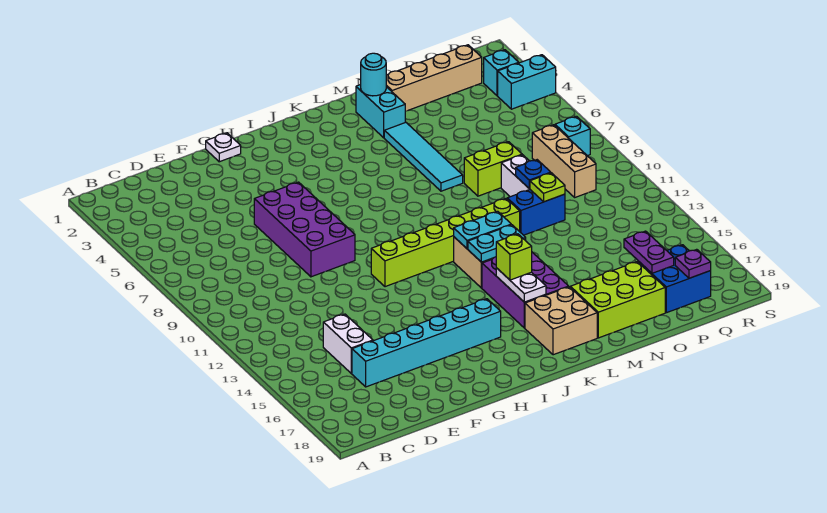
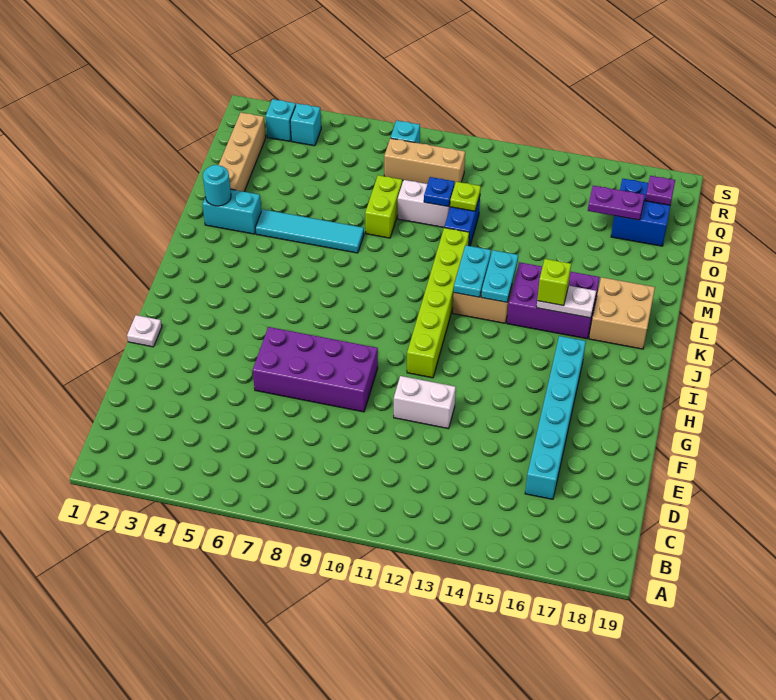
white brick D14:D15 level 1 -> white brick F11:F12 level 1
lime brick M17:O18 level 1 -> none
cyan brick R4:S4 level 1 -> cyan brick R4 level 1

